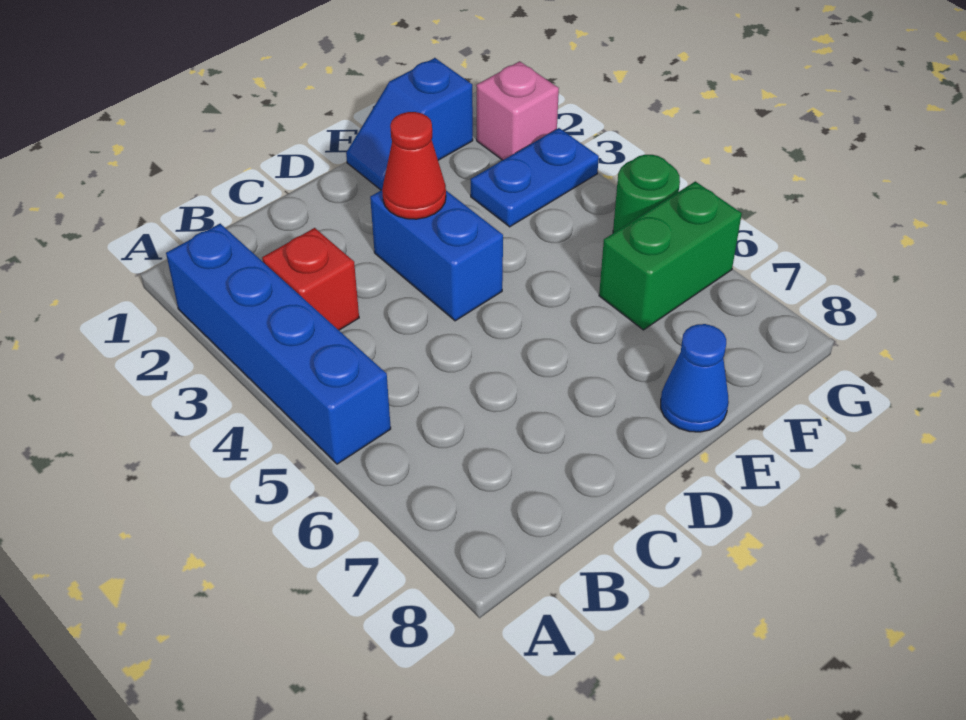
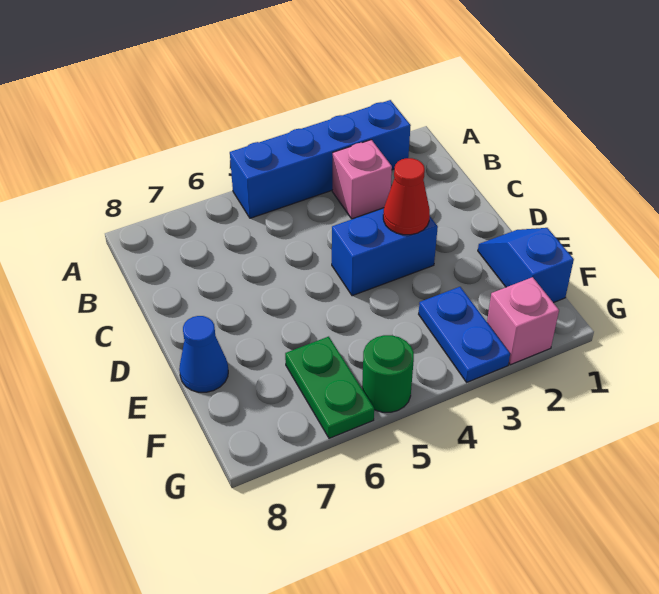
red brick B3 level 1 -> pink brick B3 level 1
green brick F6:G6 level 1 -> green plate F6:G6 level 1

